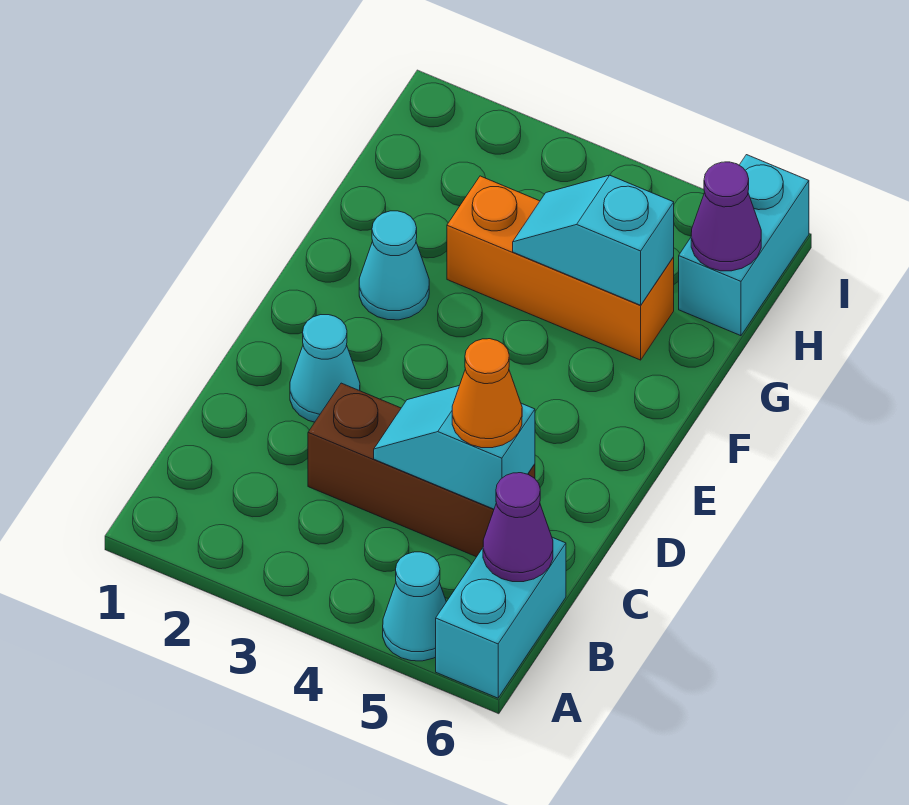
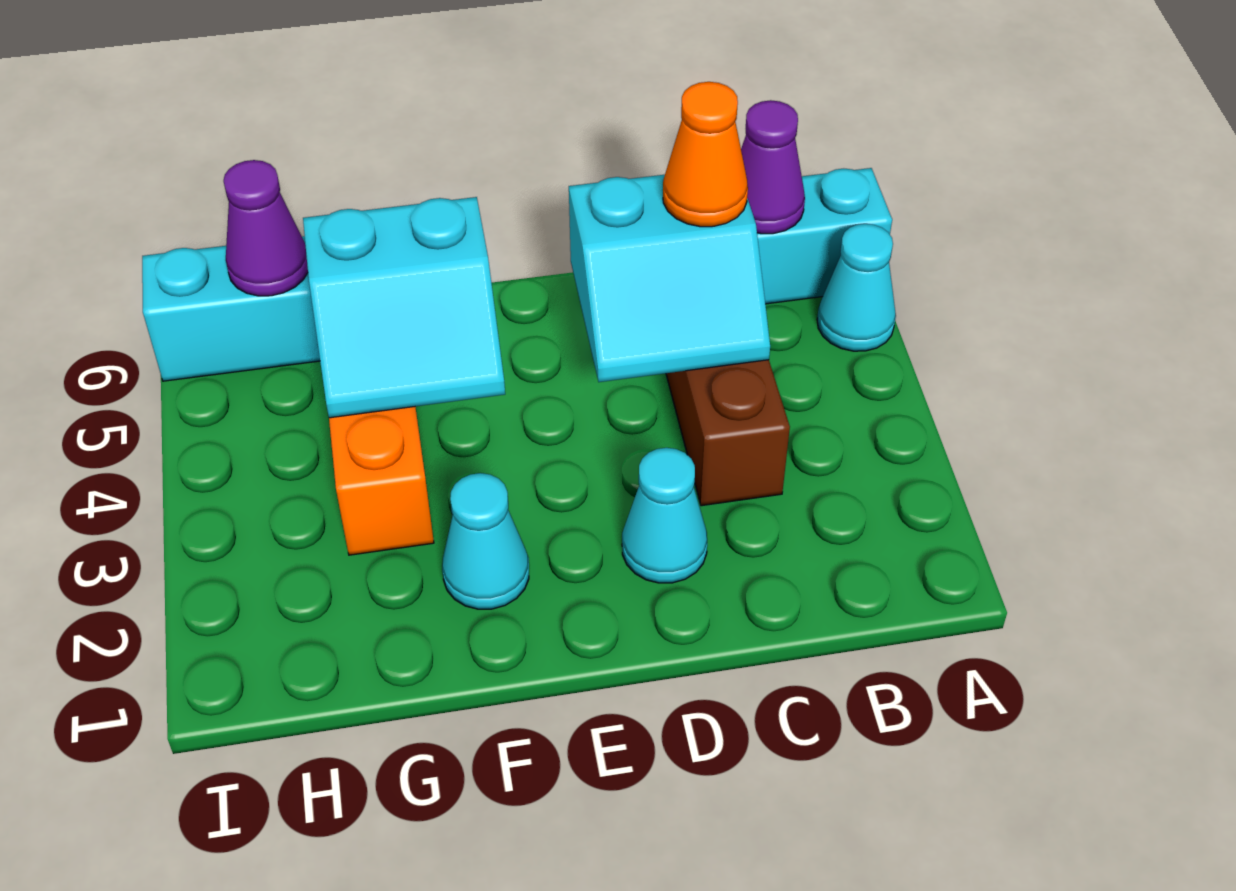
cyan slope C4:C5 level 2 top 5 -> cyan slope C4:D5 level 2 top 5
cyan slope G4:G5 level 2 top 5 -> cyan slope F4:G5 level 2 top 5

